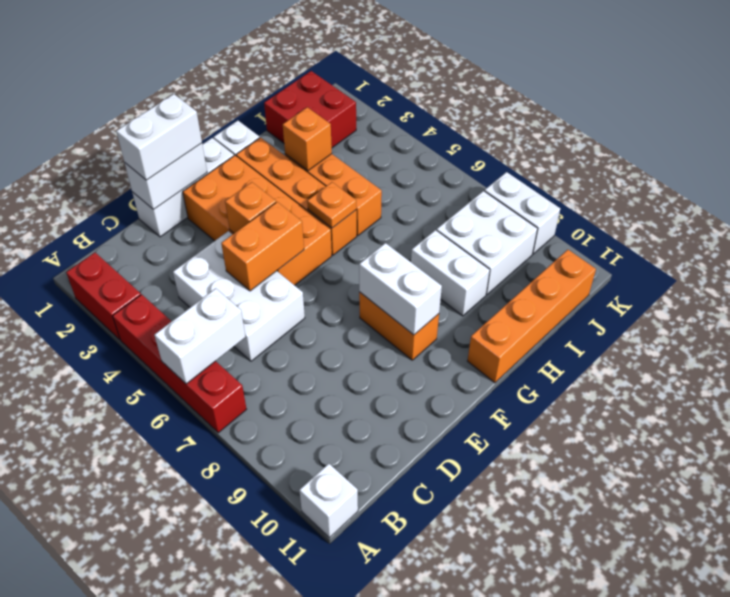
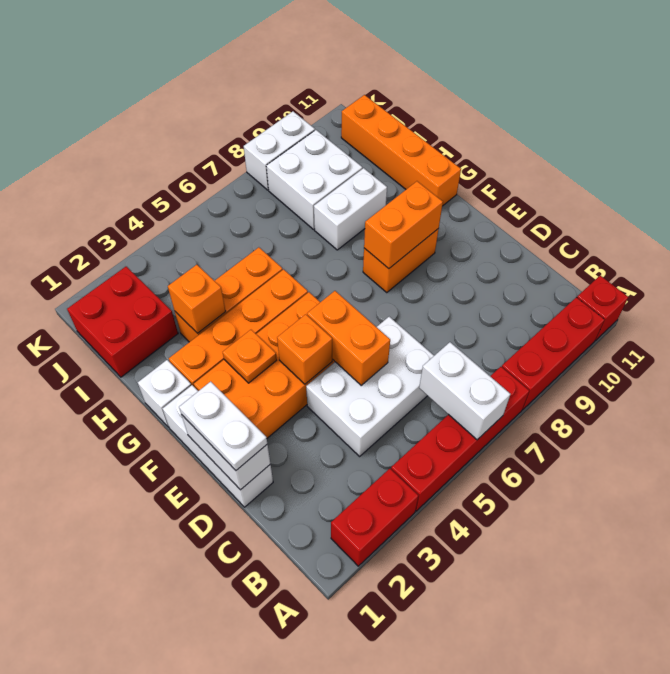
none -> red brick A8:A10 level 1
white brick A11 level 1 -> red brick A11 level 1
white brick D1:E1 level 3 -> white plate D1:E1 level 3
white brick F8:F9 level 2 -> orange brick F8:F9 level 2
orange plate G5 level 2 -> orange plate F3 level 2

